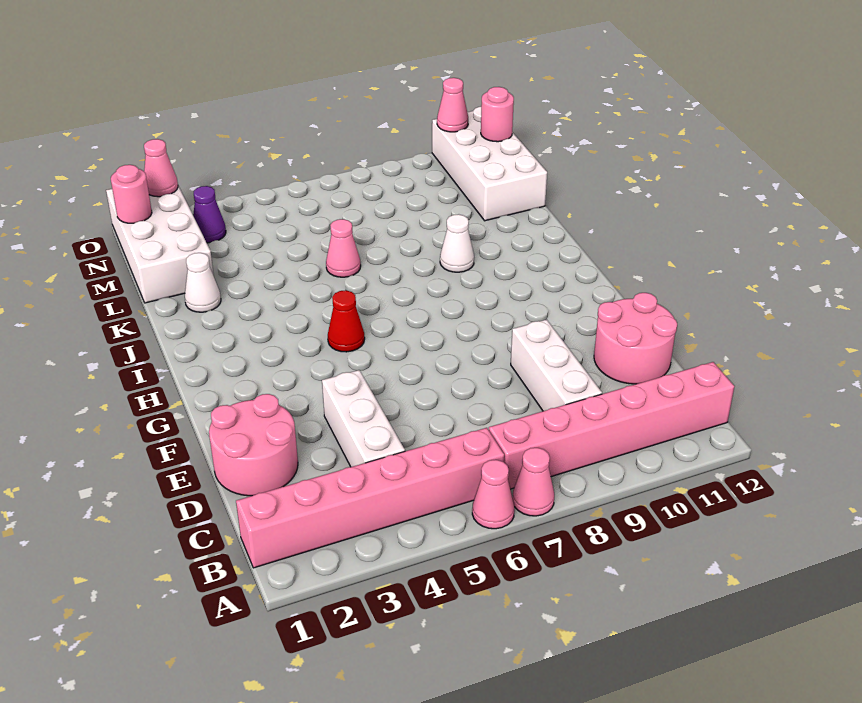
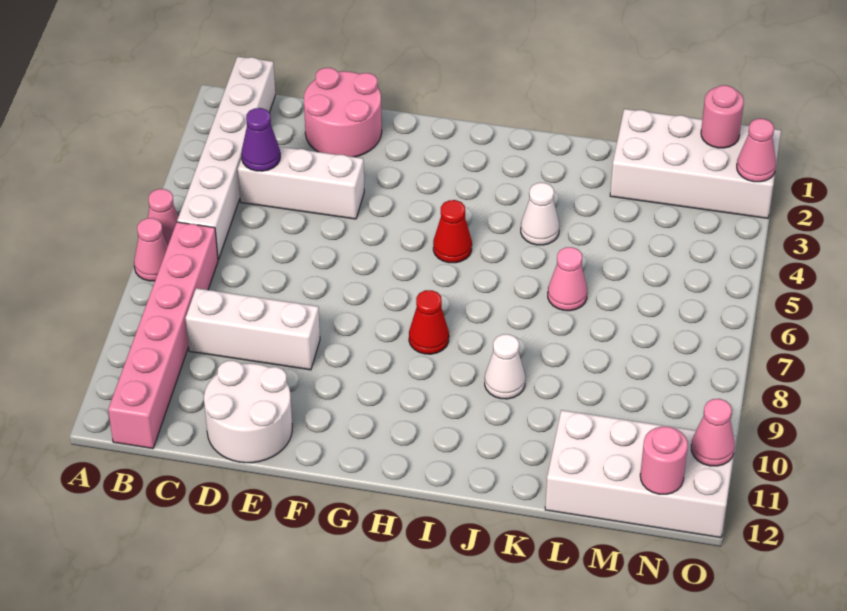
pink brick B1:B6 level 1 -> white brick B1:B6 level 1
pink round brick D11:E12 level 1 -> white round brick D11:E12 level 1
none -> red cone H8 level 1
white cone K2 level 1 -> white cone J4 level 1
purple cone N3 level 1 -> purple cone C4 level 2

